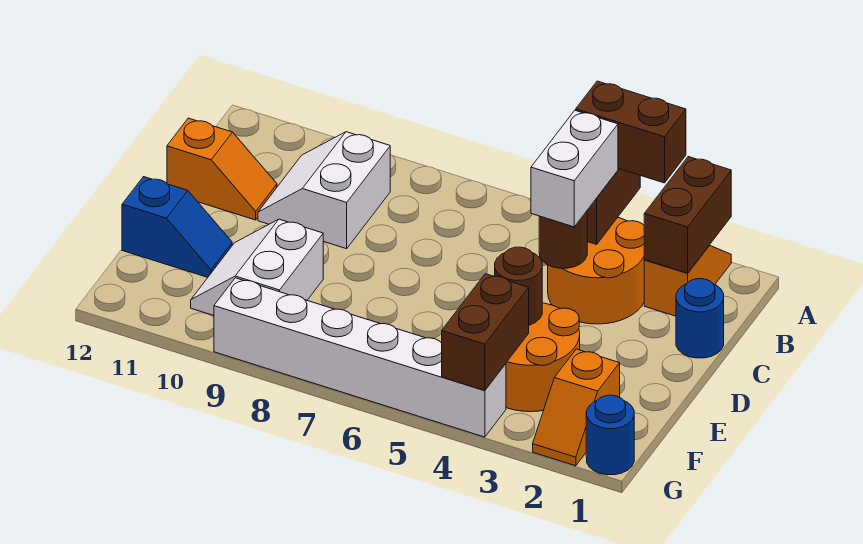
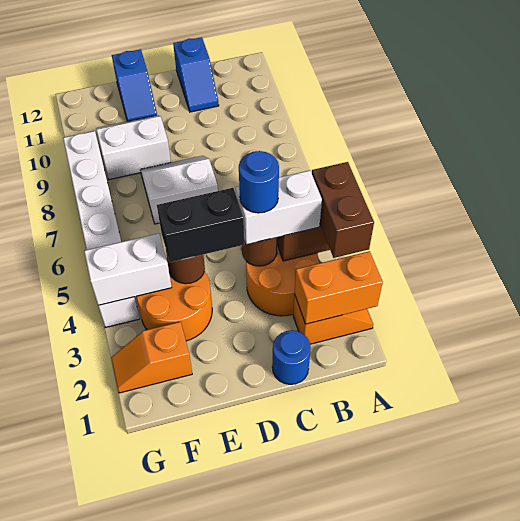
brown brick A2:B2 level 2 -> orange brick A2:B2 level 2
white slope B9:C10 level 1 top 9 -> white slope D7:E8 level 1 top 7
orange slope C11:C12 level 1 top 12 -> blue slope C11:C12 level 1 top 12
none -> black brick D4:E4 level 3
brown brick F4:G4 level 2 -> white brick F4:G4 level 2
blue round brick G1 level 1 -> blue round brick C4 level 4

